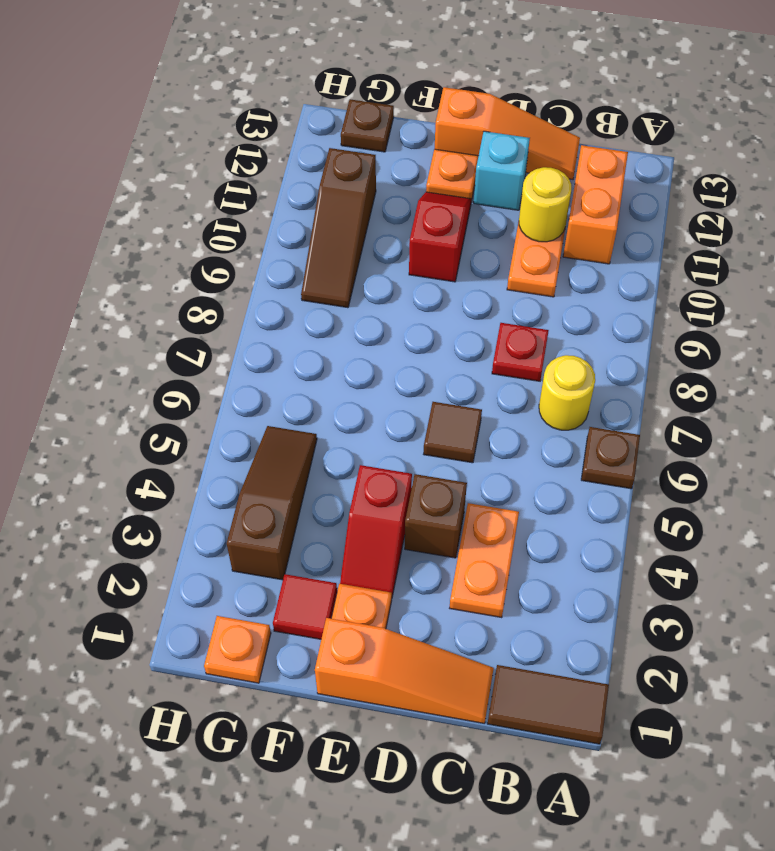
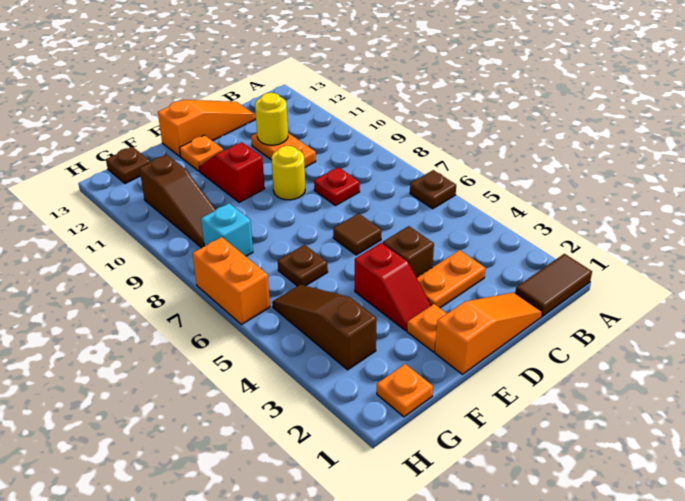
yellow round brick B7 level 1 -> yellow round brick D9 level 1
orange brick B11:B12 level 1 -> orange brick H6:H7 level 1
orange plate C3:C4 level 1 -> orange plate C3:D3 level 1
cyan brick D12 level 1 -> cyan brick G8 level 1
red tile F2 level 1 -> none
none -> brown plate F6 level 1

